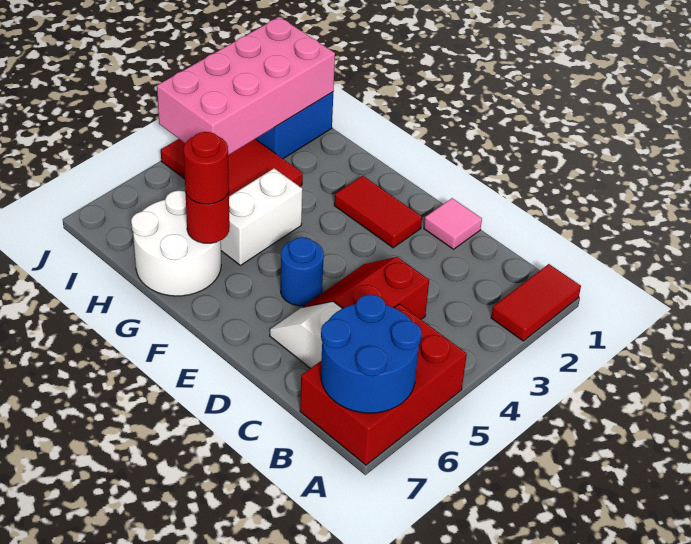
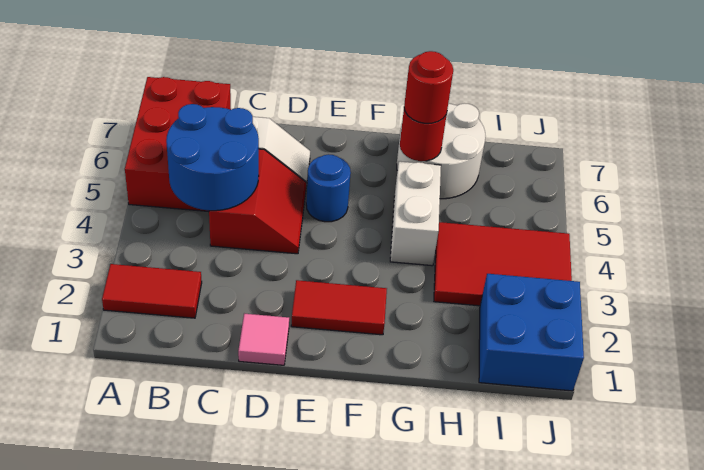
red tile A1:A2 level 1 -> red tile A2:B2 level 1
blue round brick A6:B7 level 2 -> blue round brick B4:C5 level 2
pink brick I1:J4 level 2 -> none

